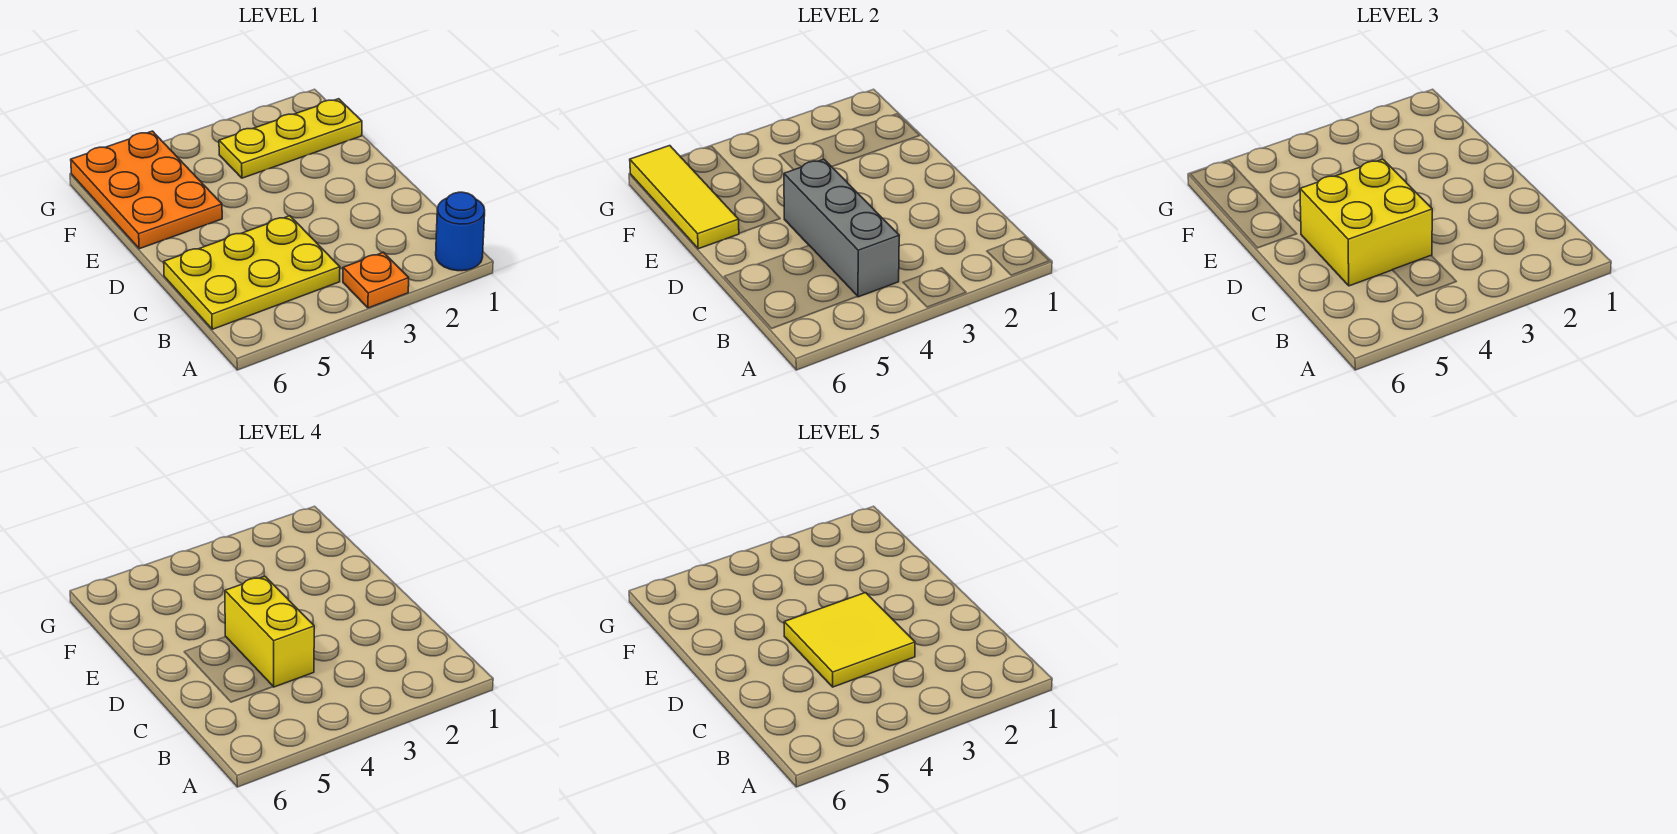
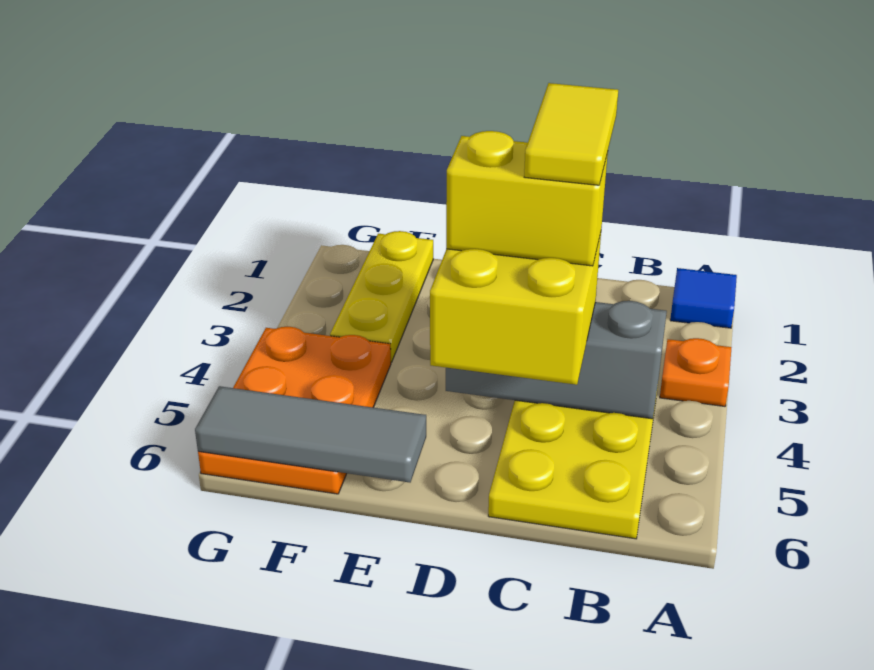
blue round brick A1 level 1 -> blue tile A1 level 1
yellow tile C3:D4 level 5 -> yellow tile C3:C4 level 5
orange plate E5:G6 level 1 -> orange plate F4:G6 level 1
yellow tile E6:G6 level 2 -> grey tile E6:G6 level 2

